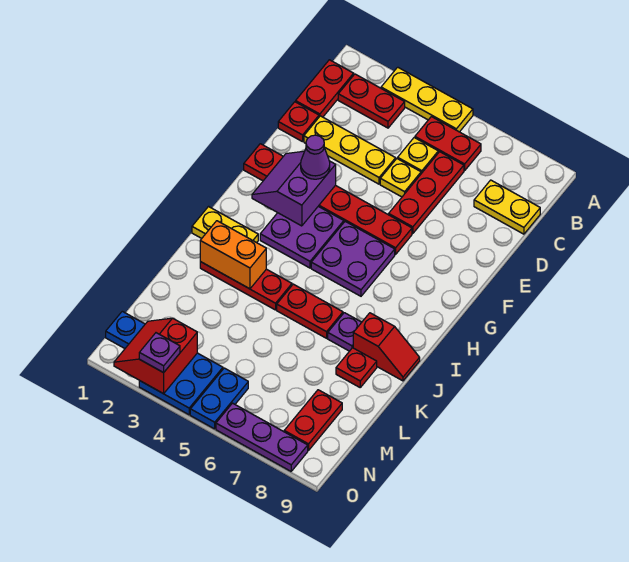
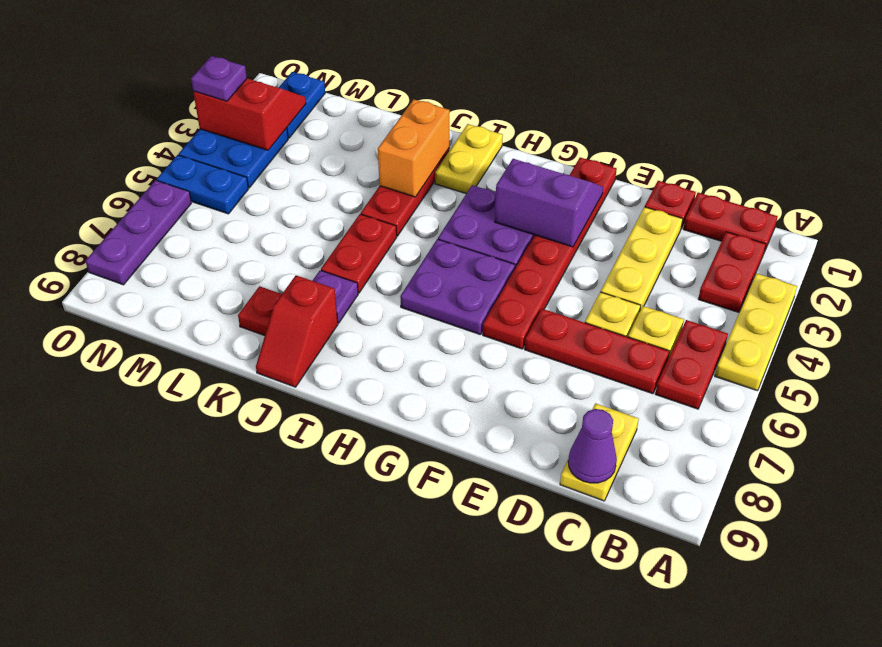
purple cone F3 level 3 -> purple cone C9 level 2
red plate M8:N8 level 1 -> none

